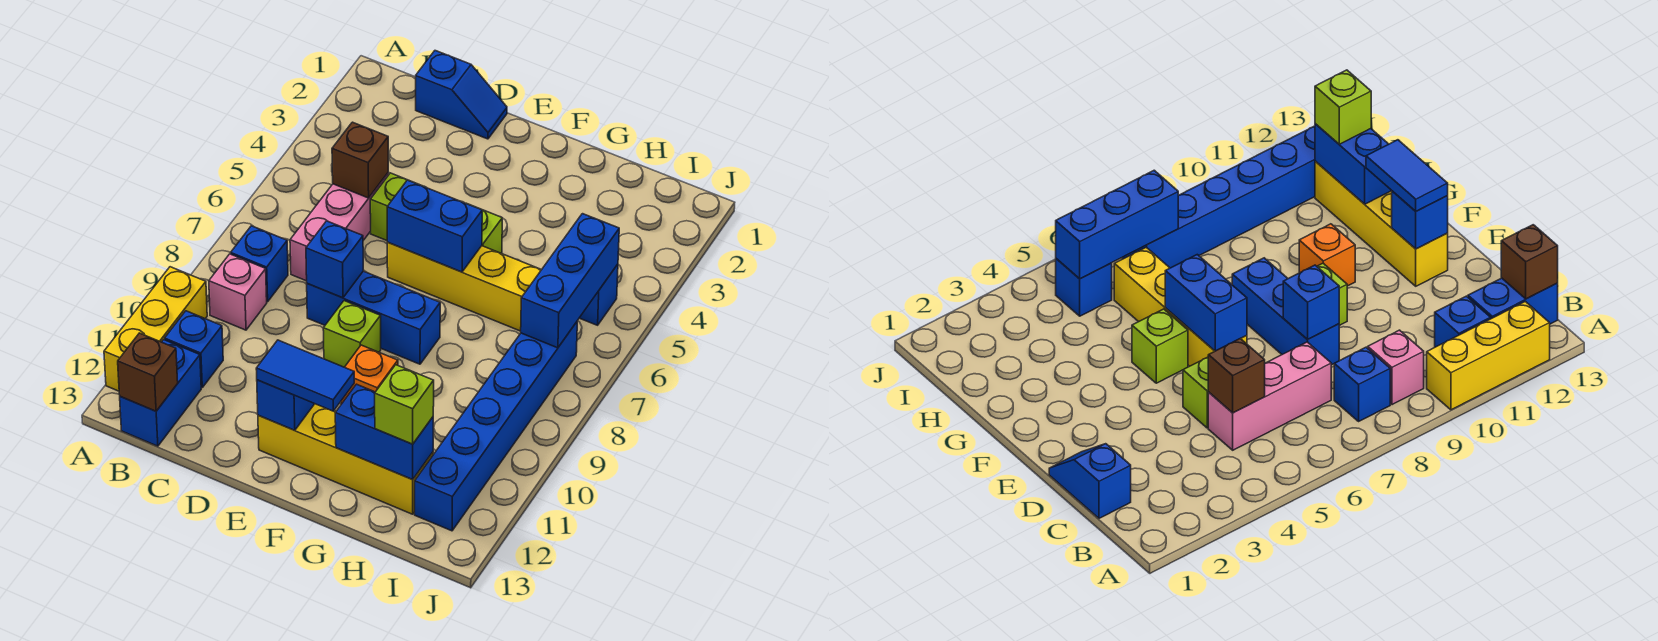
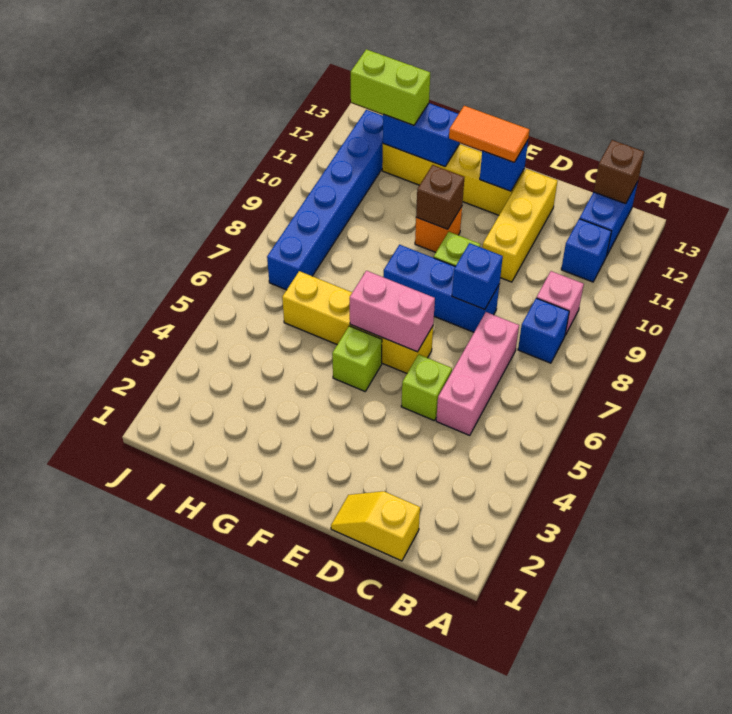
yellow brick A10:A12 level 1 -> yellow brick D10:D12 level 1
blue slope C1:D1 level 1 top C -> yellow slope C1:D1 level 1 top C
brown brick C5 level 2 -> brown brick F10 level 2
blue brick E6:F6 level 2 -> pink brick E6:F6 level 2
blue tile E12:F12 level 3 -> orange tile E12:F12 level 3
lime brick H12 level 3 -> lime brick H12:I12 level 3
blue brick I5 level 1 -> none
blue brick I5:I7 level 2 -> none

